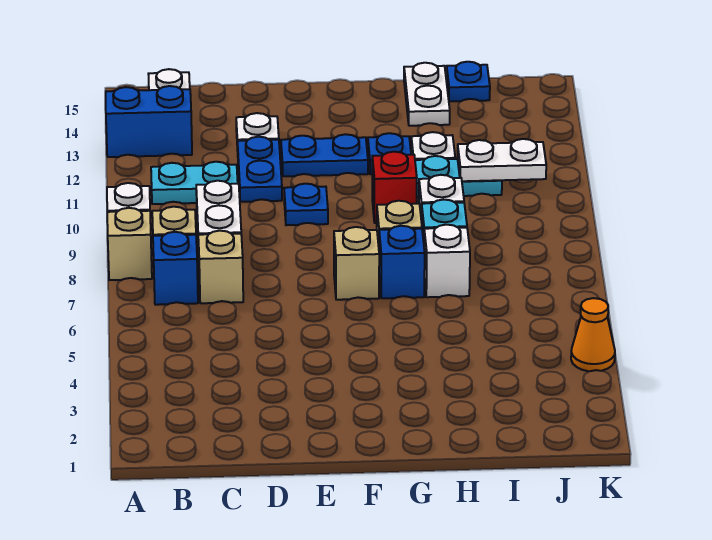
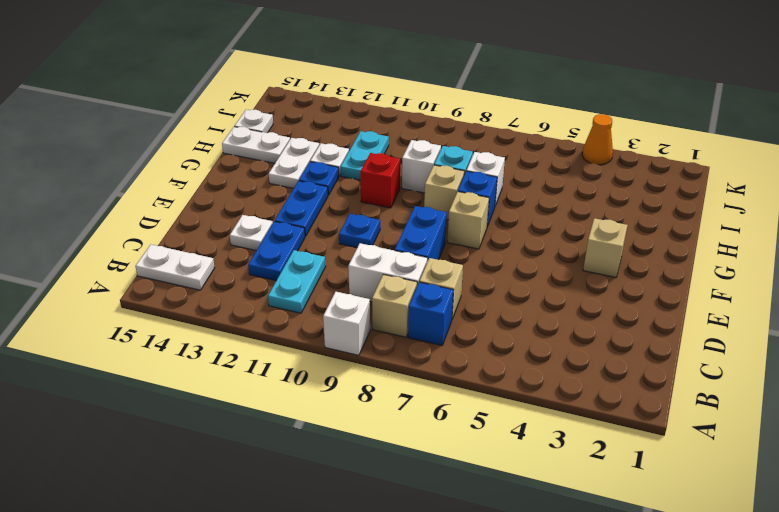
tan brick A8 level 1 -> tan brick F3 level 1
blue brick A13:B13 level 1 -> blue brick D8:E8 level 1
blue plate D11:D12 level 1 -> blue plate C12:D12 level 1
white plate I11:J11 level 2 -> white plate G13:H13 level 1
blue plate I15 level 1 -> white plate I15 level 1

